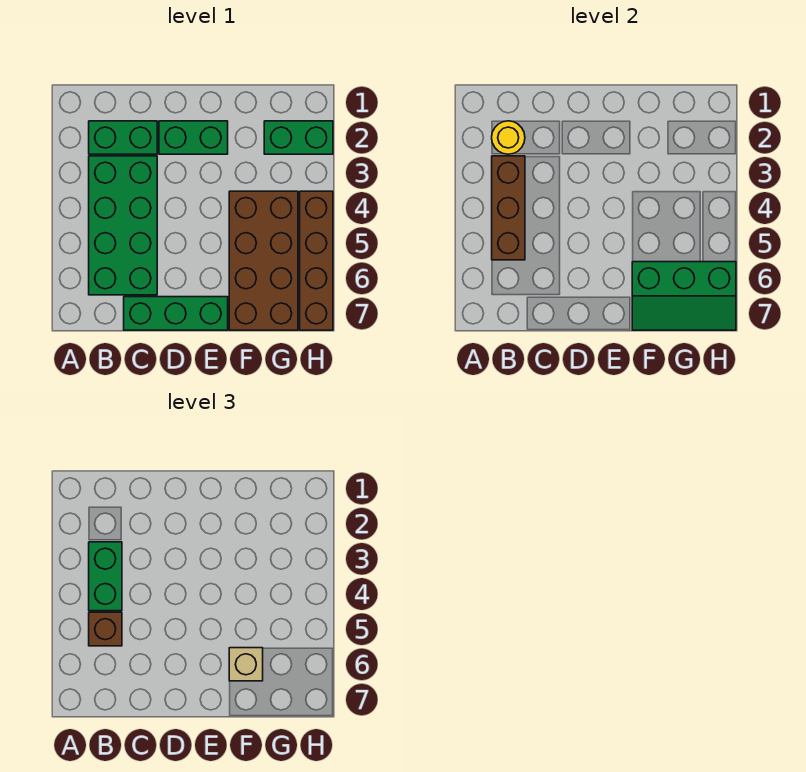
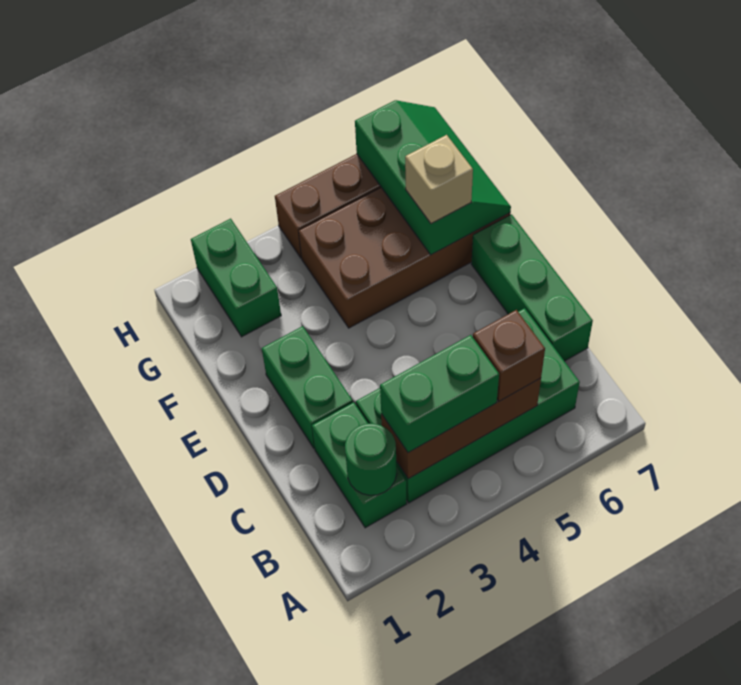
yellow round brick B2 level 2 -> green round brick B2 level 2

